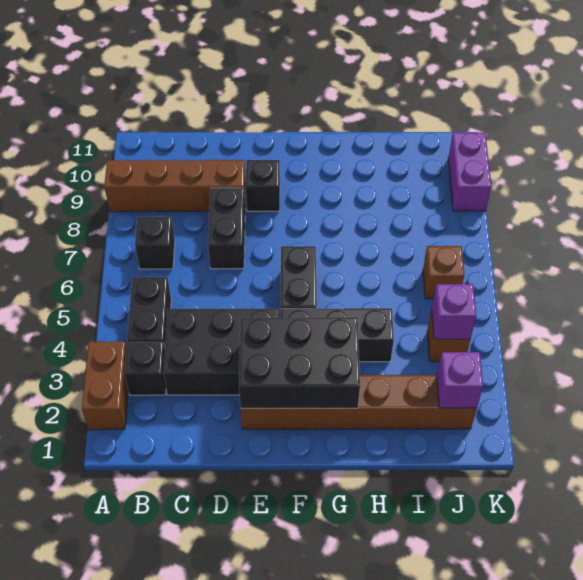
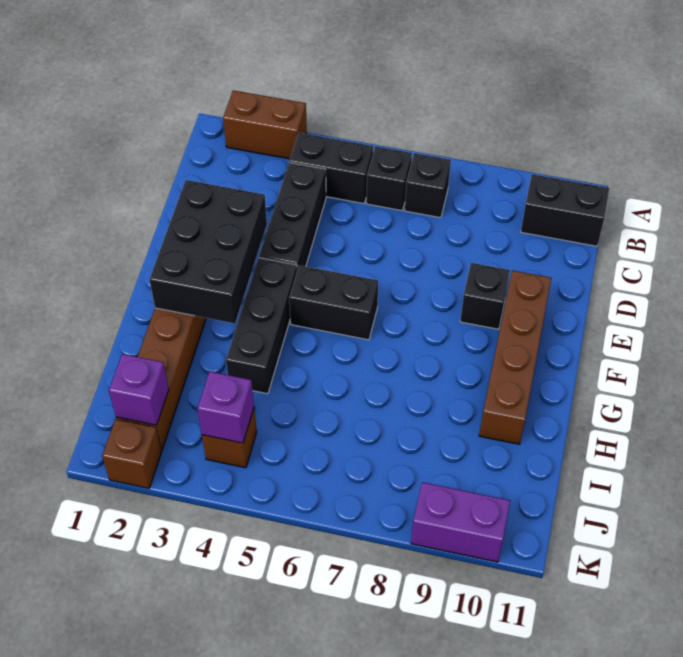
brown brick A9:D9 level 1 -> brown brick E10:H10 level 1
black brick B3 level 1 -> black brick B6 level 1
black brick C3:E4 level 1 -> black brick C4:E4 level 1
black brick D7:D8 level 1 -> black brick B10:B11 level 1
brown brick J6 level 1 -> brown brick K2 level 1

